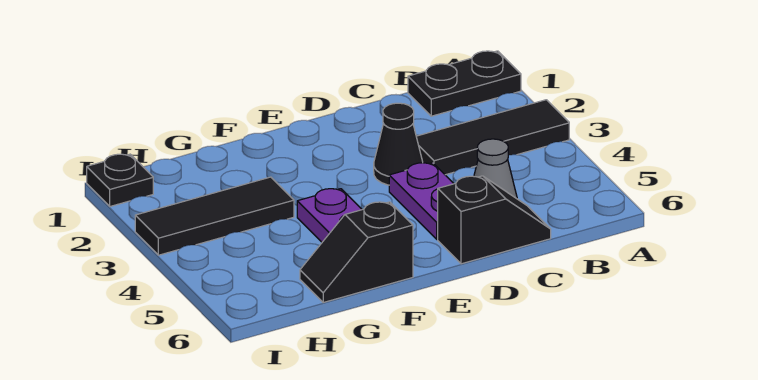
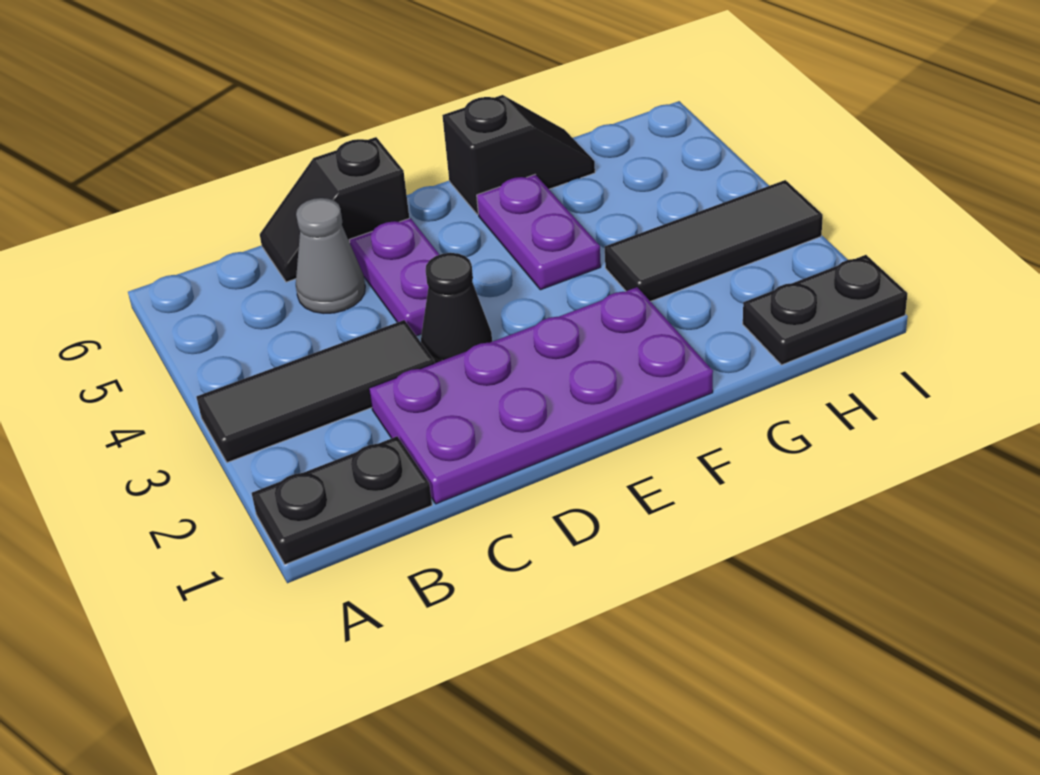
none -> purple plate C1:F2 level 1
black plate I1 level 1 -> black plate H1:I1 level 1

